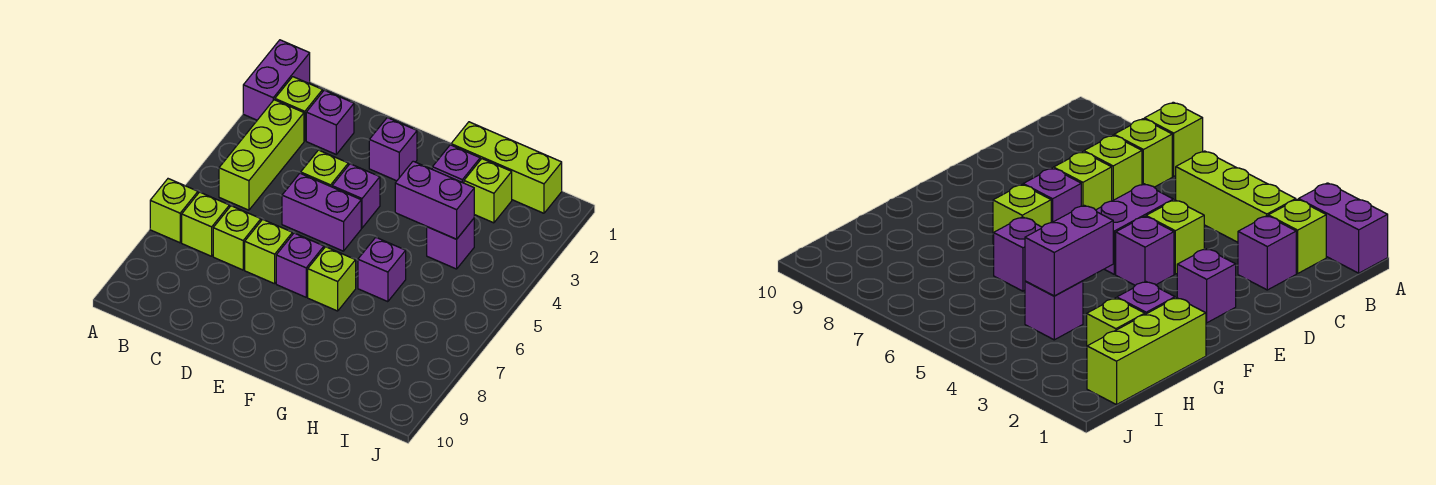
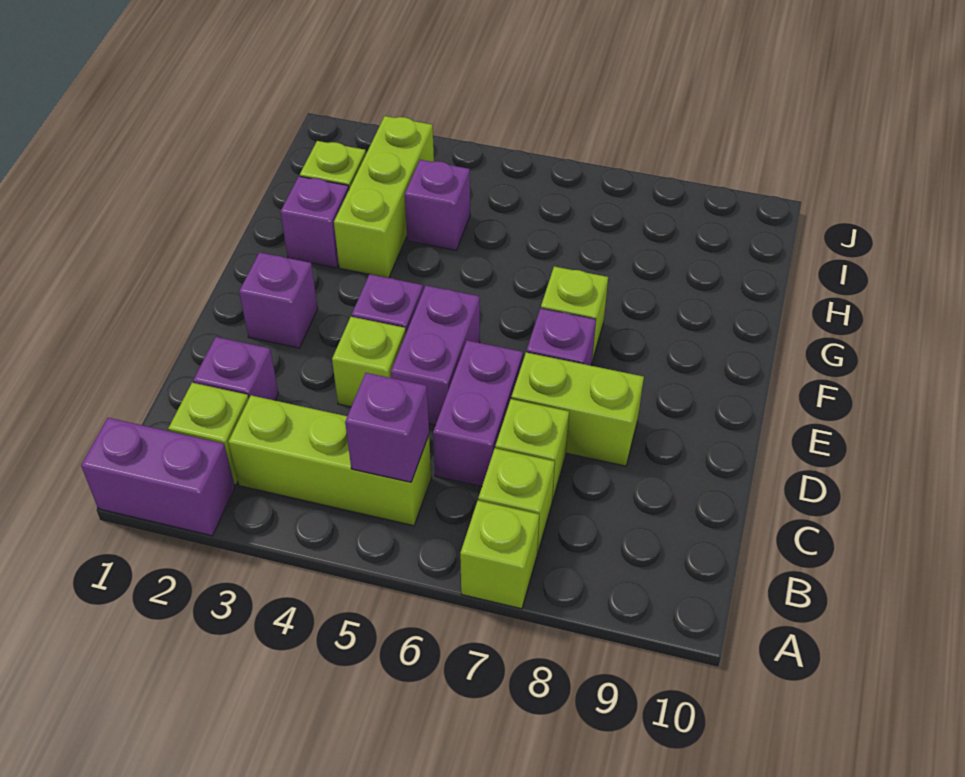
lime brick D7 level 1 -> lime brick D7:D8 level 1
lime brick G1:I1 level 1 -> lime brick G3:I3 level 1
purple brick G4:H4 level 2 -> purple brick C6:D6 level 1
purple brick G6 level 1 -> purple brick B5 level 2

